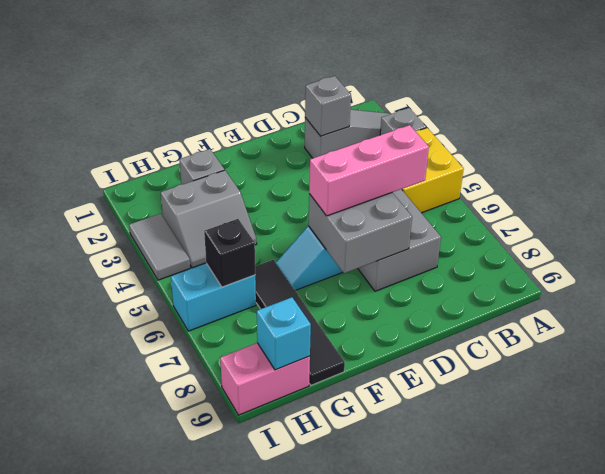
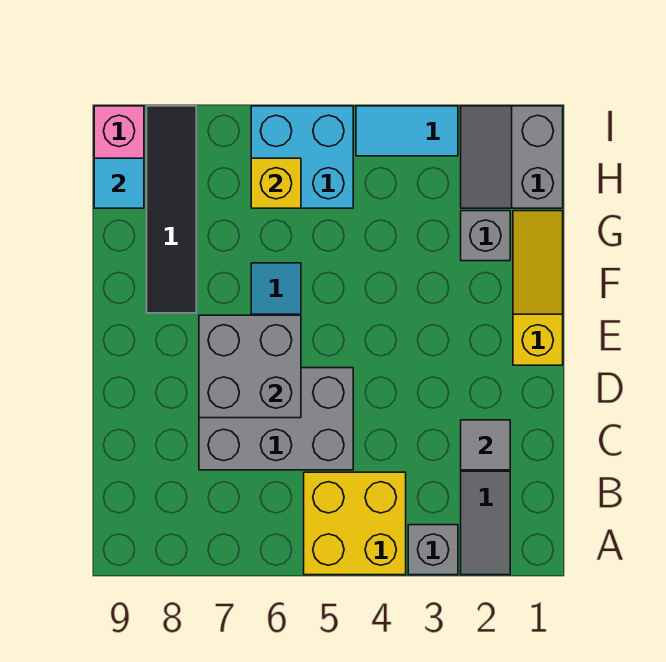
grey brick C2 level 2 -> grey tile C2 level 2
pink brick C6:E6 level 3 -> none
none -> yellow slope E1:G1 level 1 top E
grey slope G3:H4 level 1 top 3 -> grey slope H1:I2 level 1 top 1
black tile G6:G9 level 1 -> black tile F8:I8 level 1
cyan brick H6:I6 level 1 -> cyan brick H5:I6 level 1
black brick H6 level 2 -> yellow brick H6 level 2
cyan brick H9 level 2 -> cyan tile H9 level 2
grey tile I3:I4 level 1 -> cyan tile I3:I4 level 1

